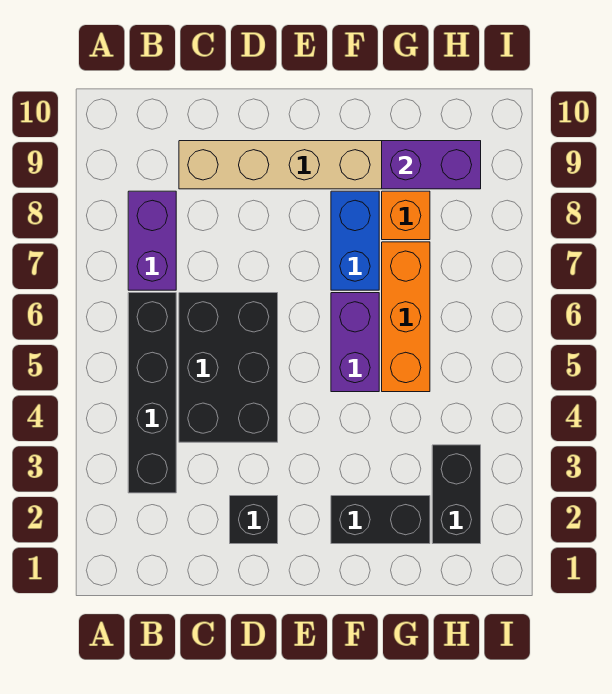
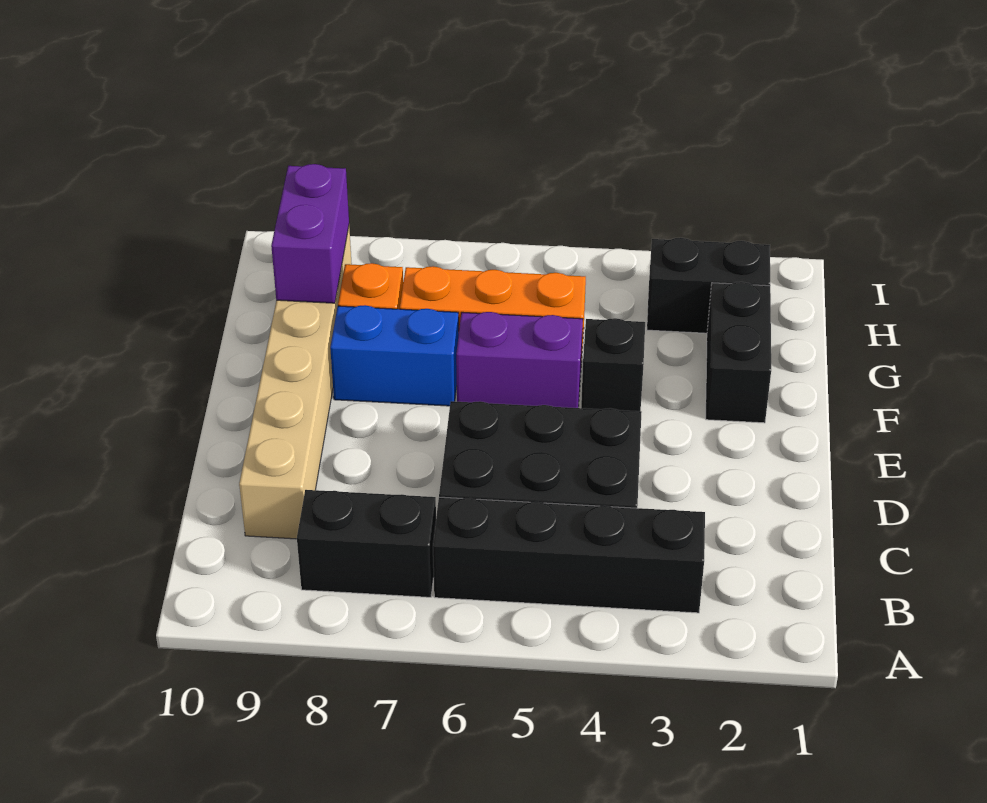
purple brick B7:B8 level 1 -> black brick B7:B8 level 1
black brick D2 level 1 -> black brick F4 level 1

